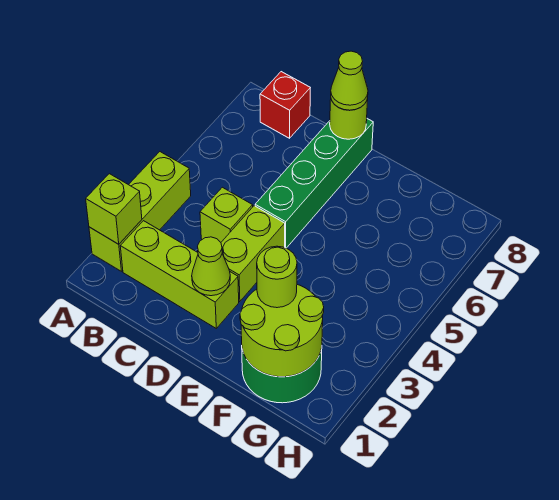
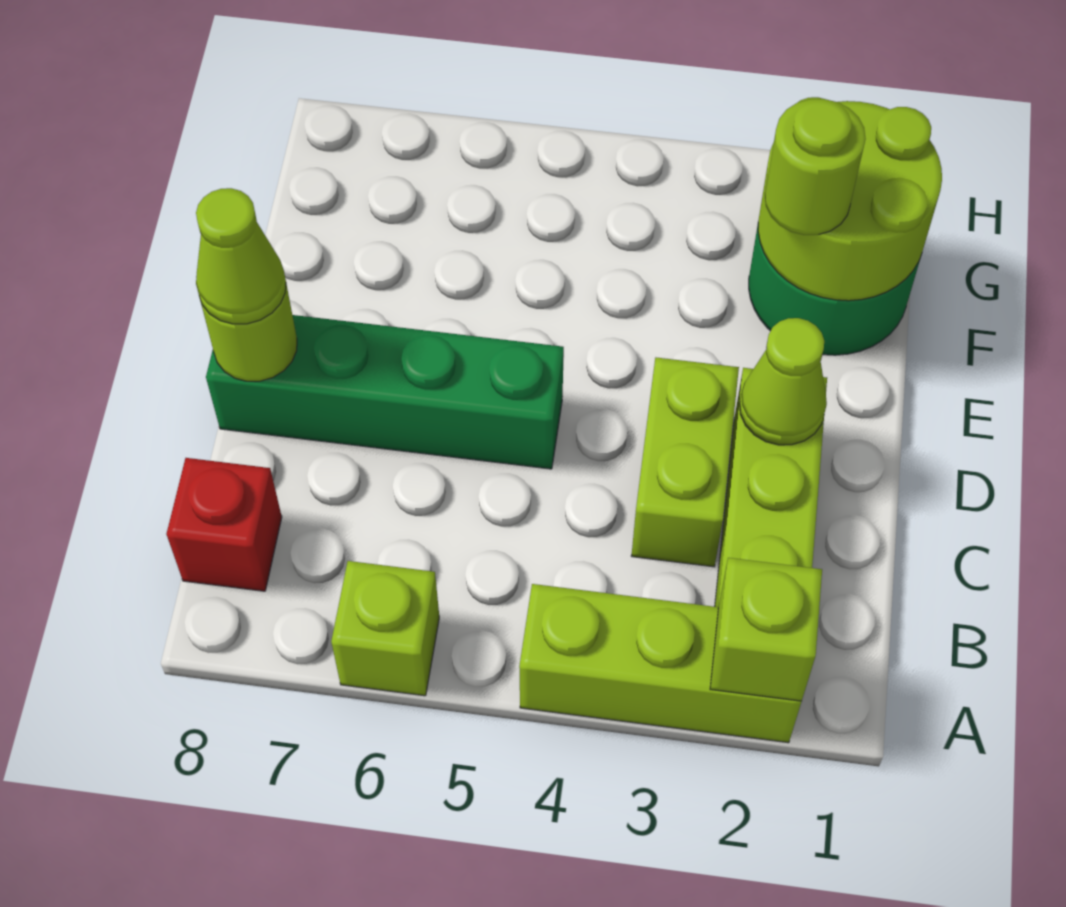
lime brick C4 level 1 -> lime brick A6 level 1
lime brick D3:D4 level 1 -> lime brick C3:D3 level 1

